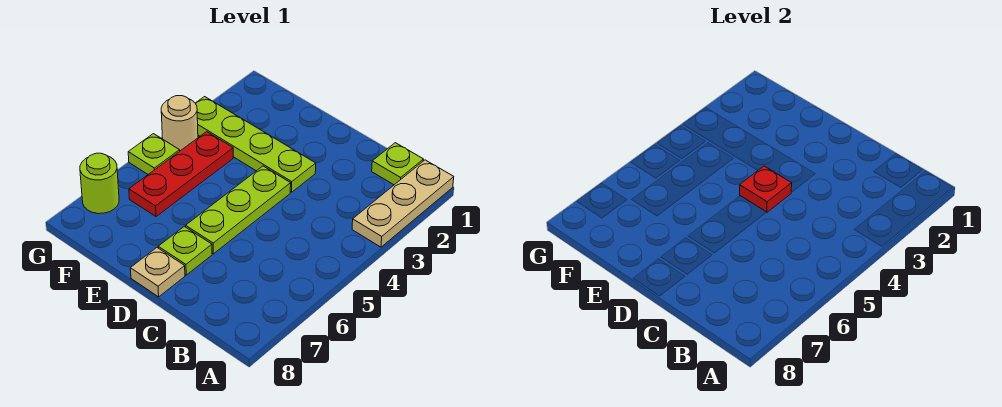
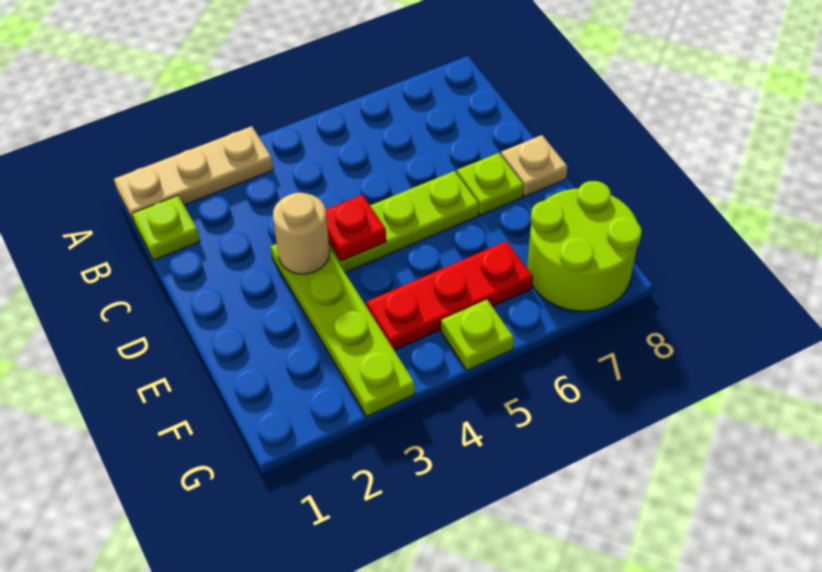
tan round brick G4 level 1 -> tan round brick D3 level 2
lime round brick G7 level 1 -> lime round brick F7:G8 level 1

